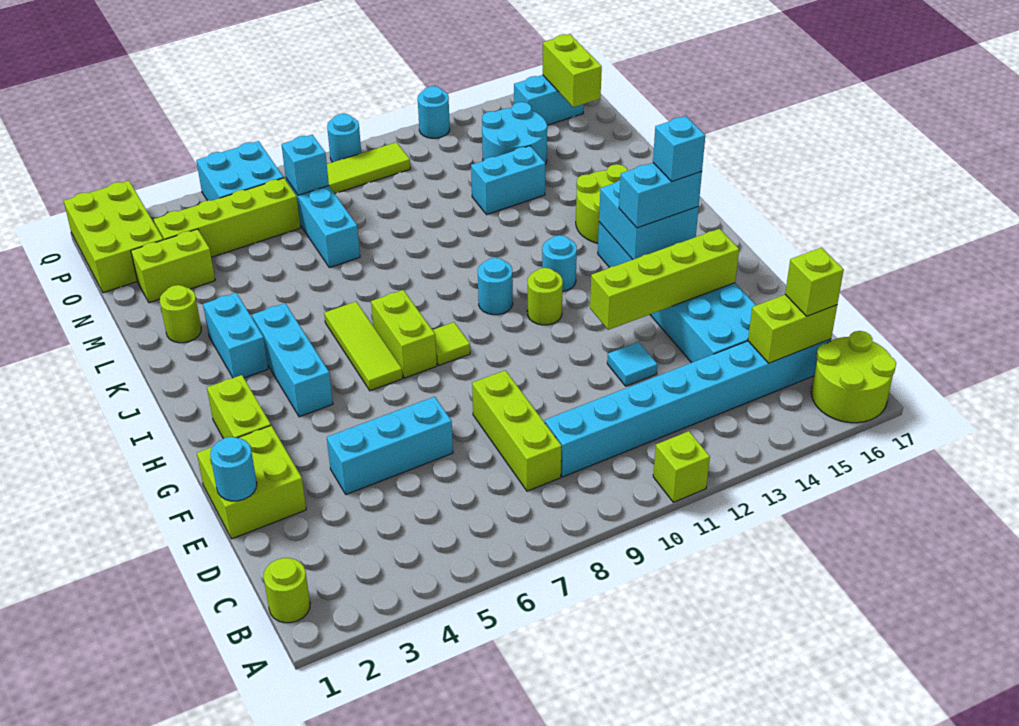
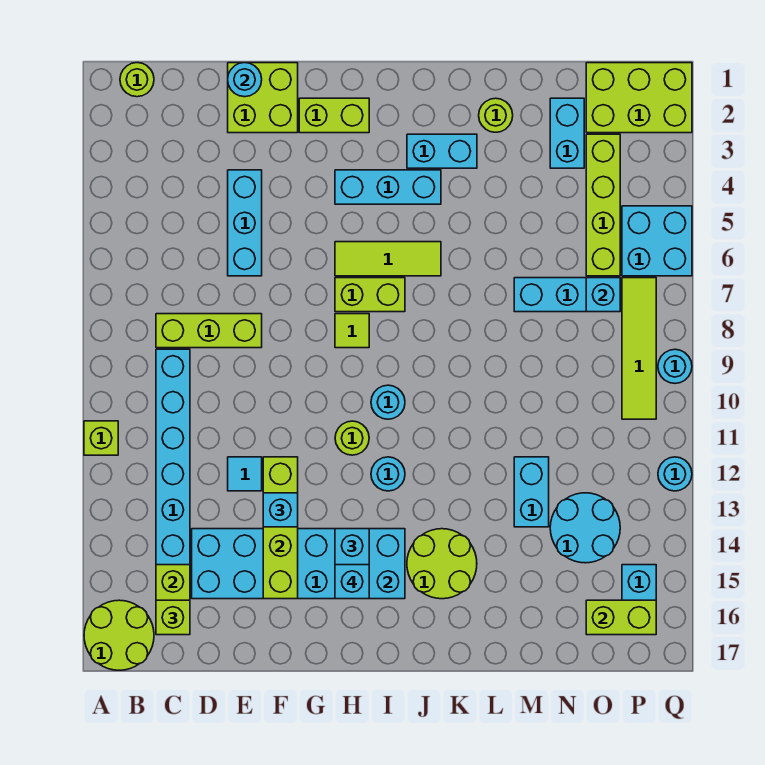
none -> cyan brick F13 level 3
lime brick N2:N3 level 1 -> cyan brick N2:N3 level 1

